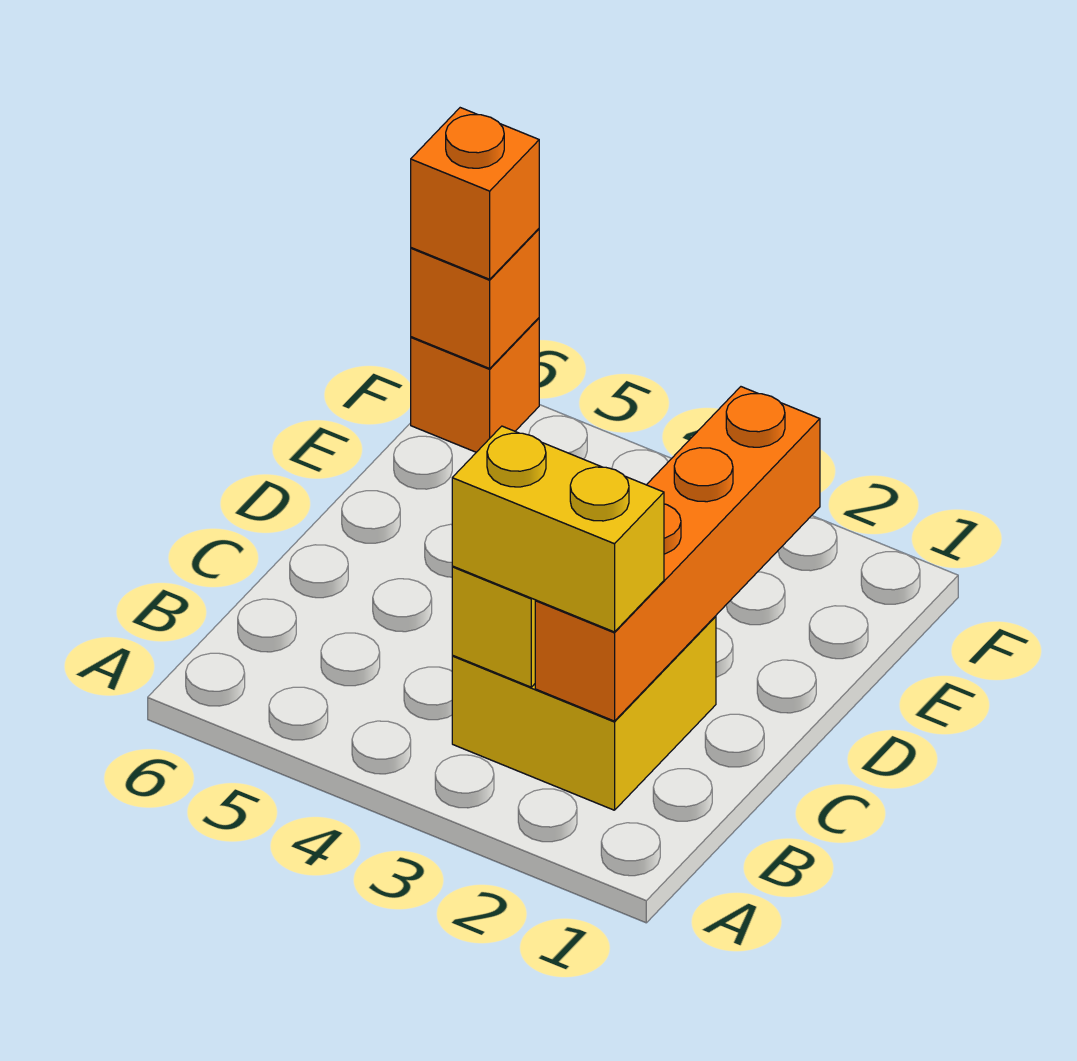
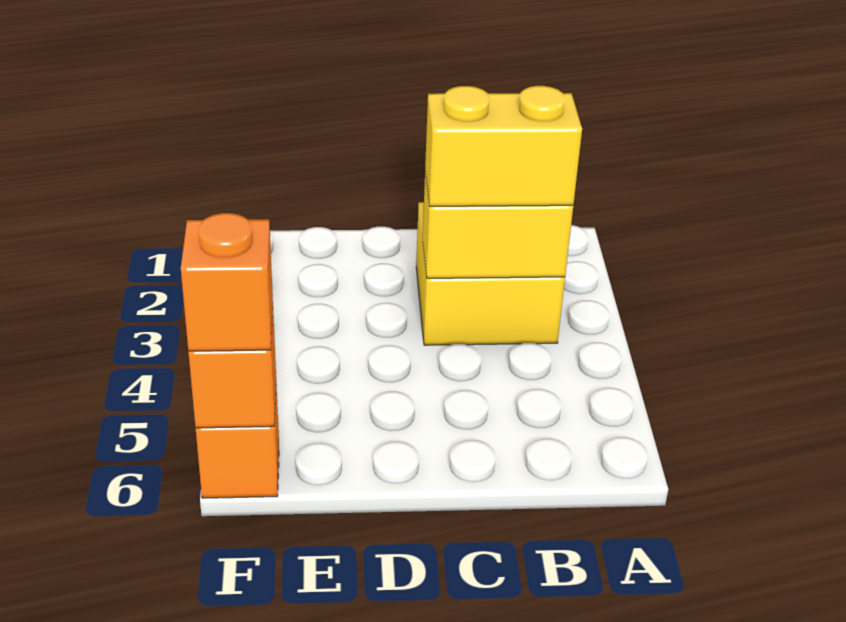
orange brick B2:E2 level 2 -> none
yellow brick B2:B3 level 3 -> yellow brick B3:C3 level 3

